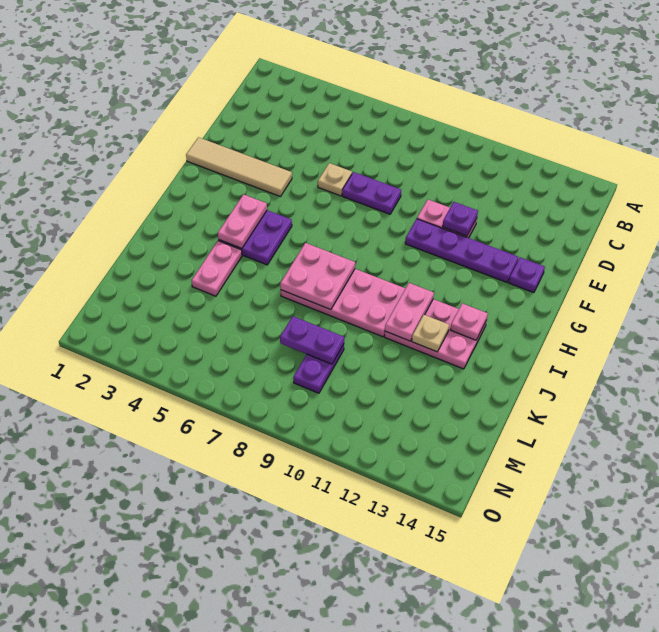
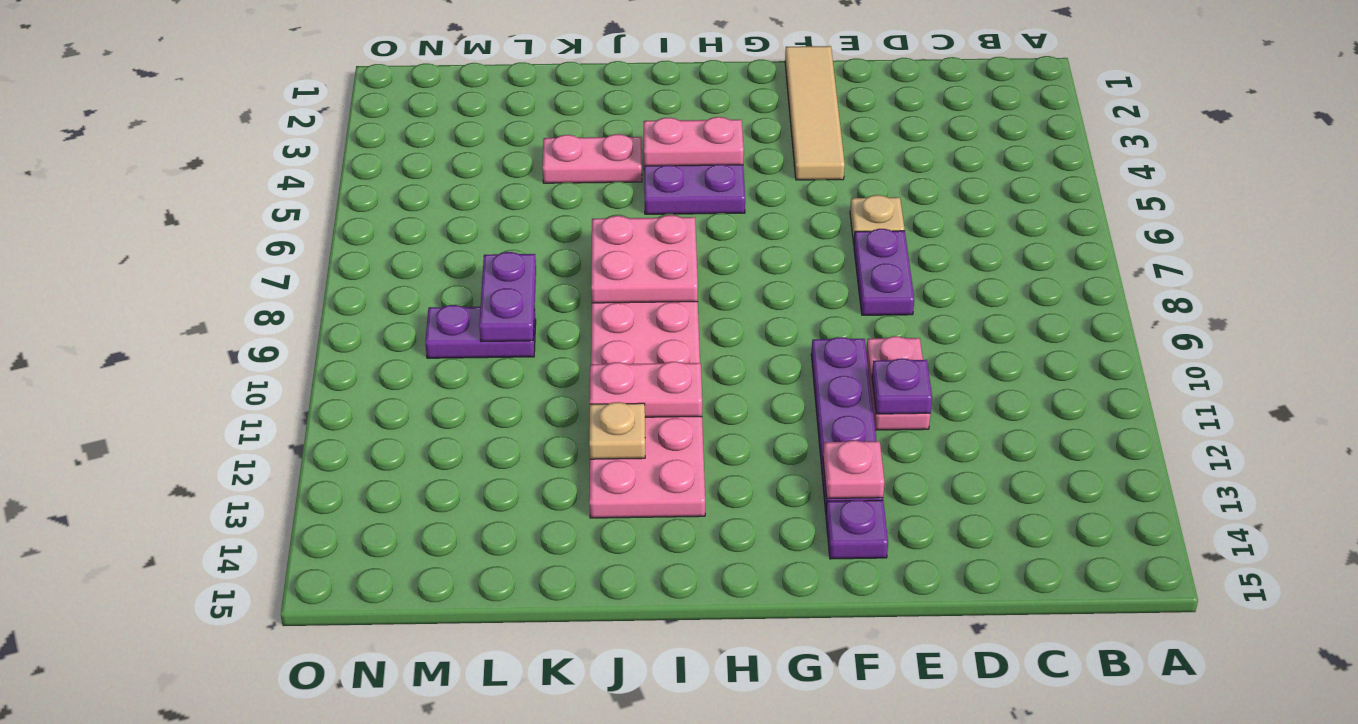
pink plate I13 level 2 -> pink plate F13 level 2

